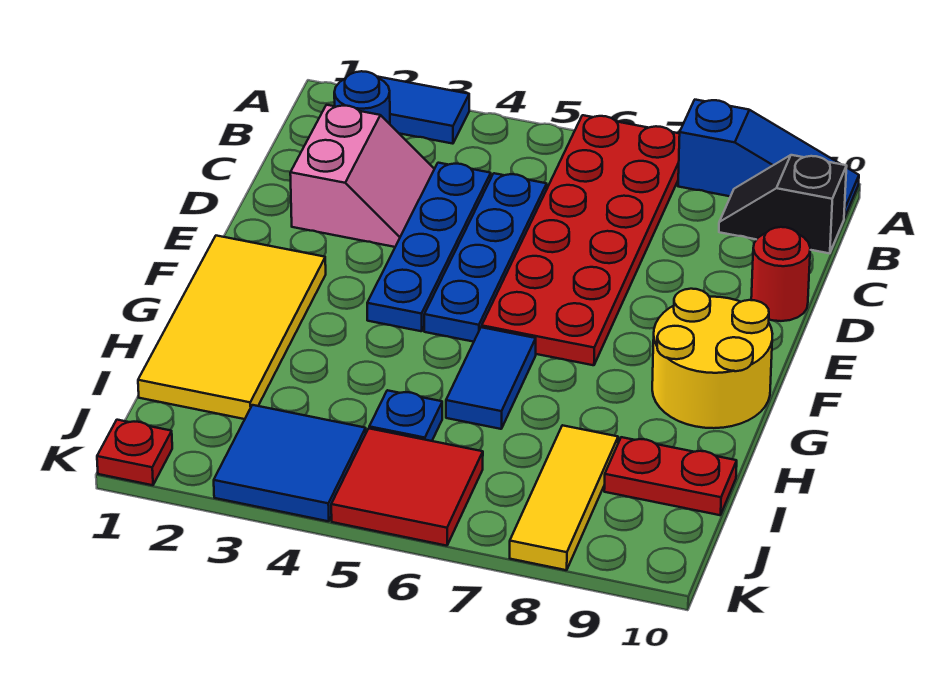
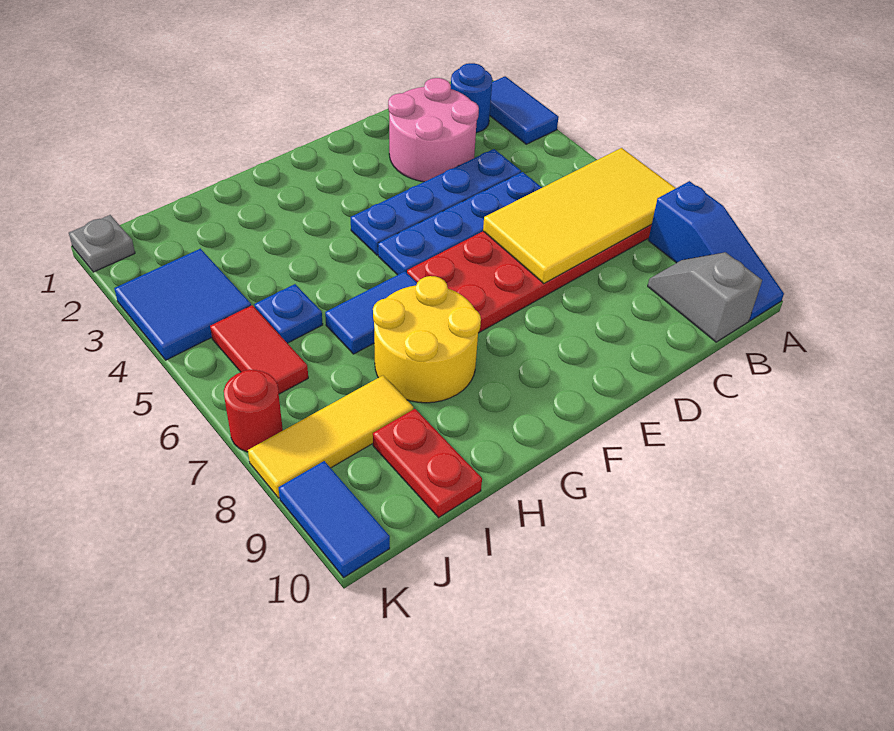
black slope B9:B10 level 1 top 10 -> grey slope B9:B10 level 1 top 10
pink slope C2:D3 level 1 top 2 -> pink round brick C2:D3 level 1
red round brick D10 level 1 -> red round brick K7 level 1
yellow tile F1:I2 level 1 -> yellow tile A6:D7 level 2
yellow round brick F9:G10 level 1 -> yellow round brick G7:H8 level 1
red tile J5:K6 level 1 -> red tile J5:J6 level 1
red plate K1 level 1 -> grey plate K1 level 1
none -> blue tile K9:K10 level 1

